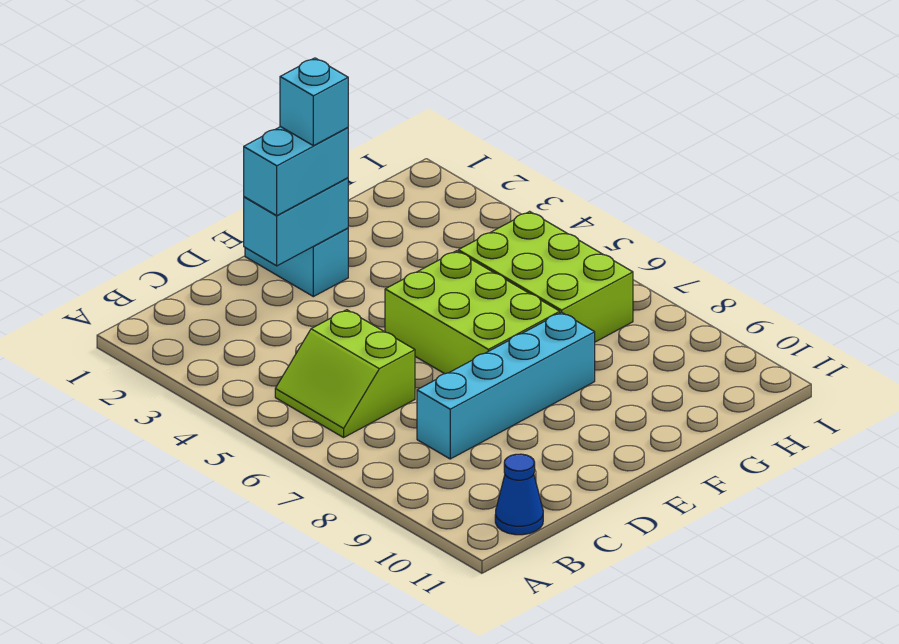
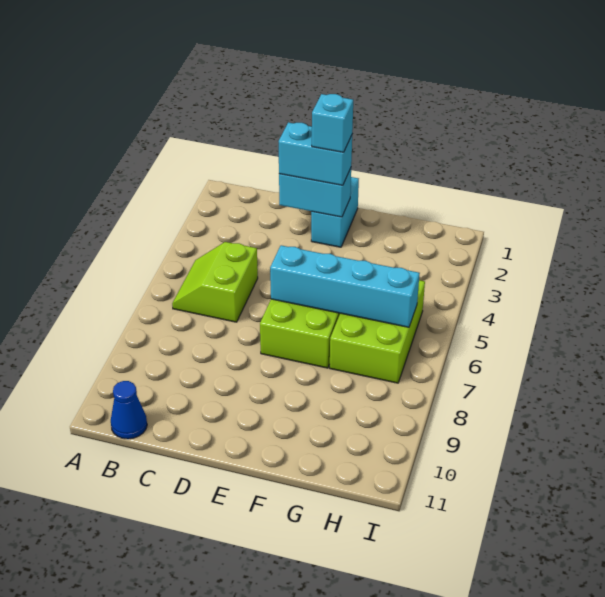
cyan brick C8:F8 level 1 -> cyan brick E6:H6 level 2

